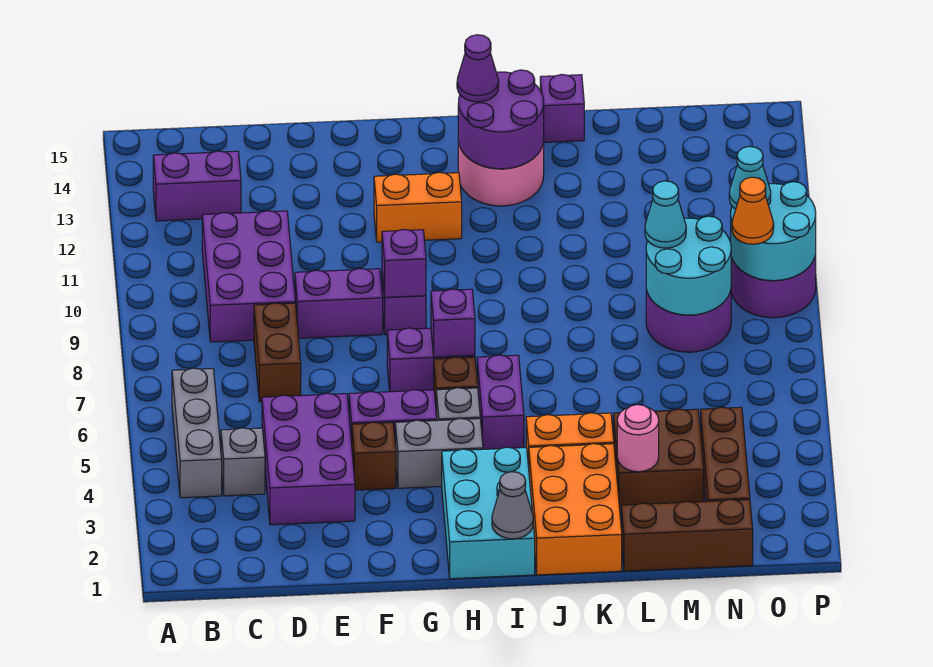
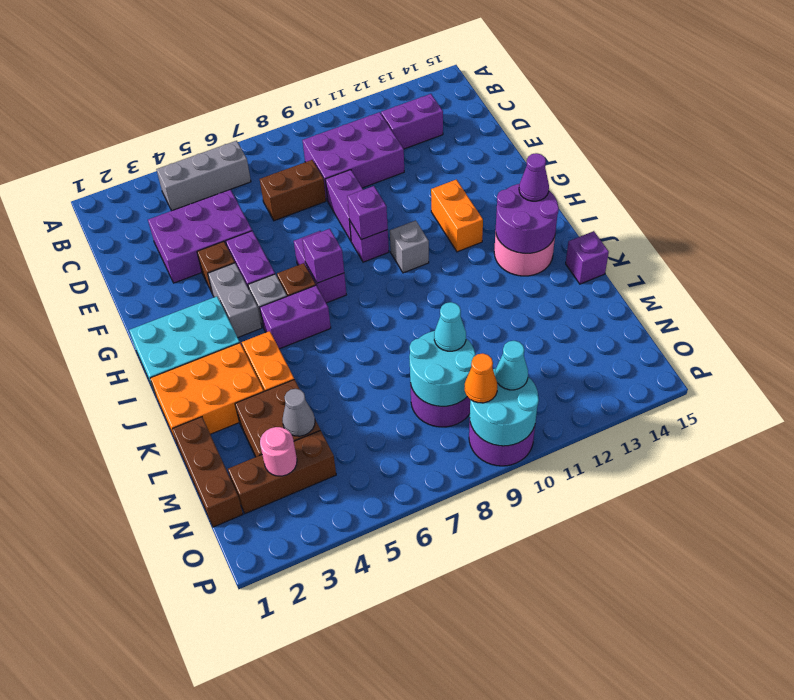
purple brick B13:C13 level 1 -> purple brick C12:C13 level 1
grey brick C4 level 1 -> grey brick H10 level 1
grey cone I1 level 2 -> grey cone M4 level 2
pink round brick L3 level 2 -> pink round brick N3 level 2

